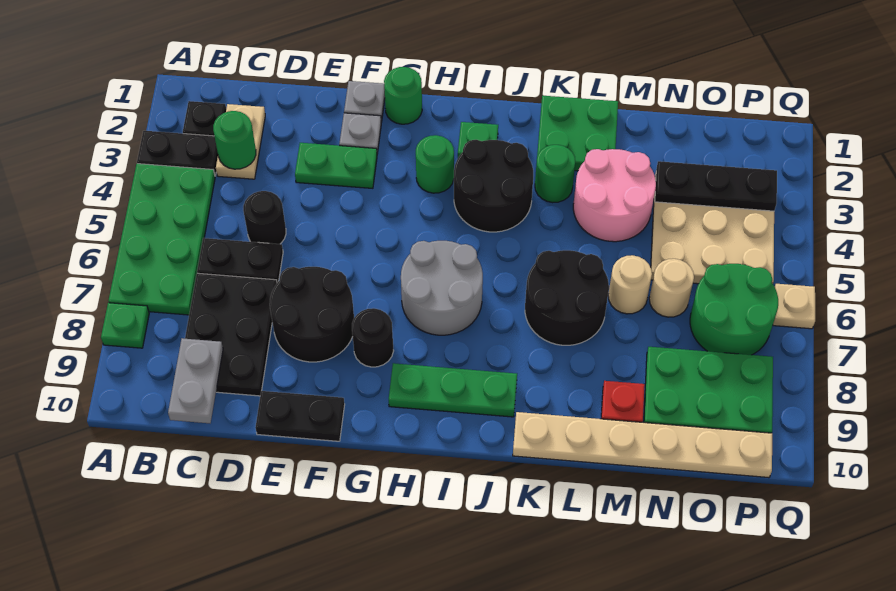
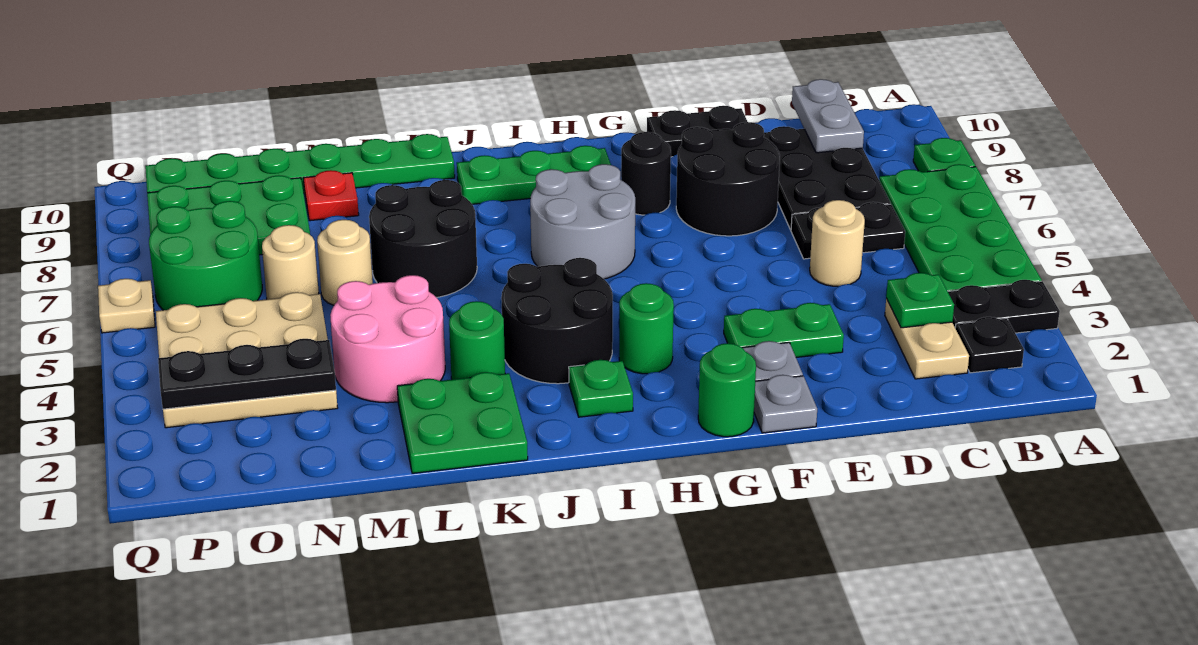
green round brick C3 level 2 -> green plate C3 level 2
black round brick D5 level 1 -> tan round brick D5 level 1
tan plate K10:P10 level 1 -> green plate K10:P10 level 1

